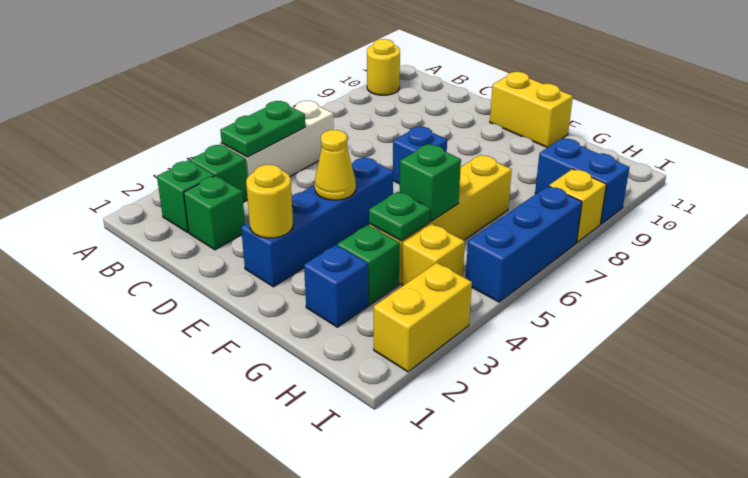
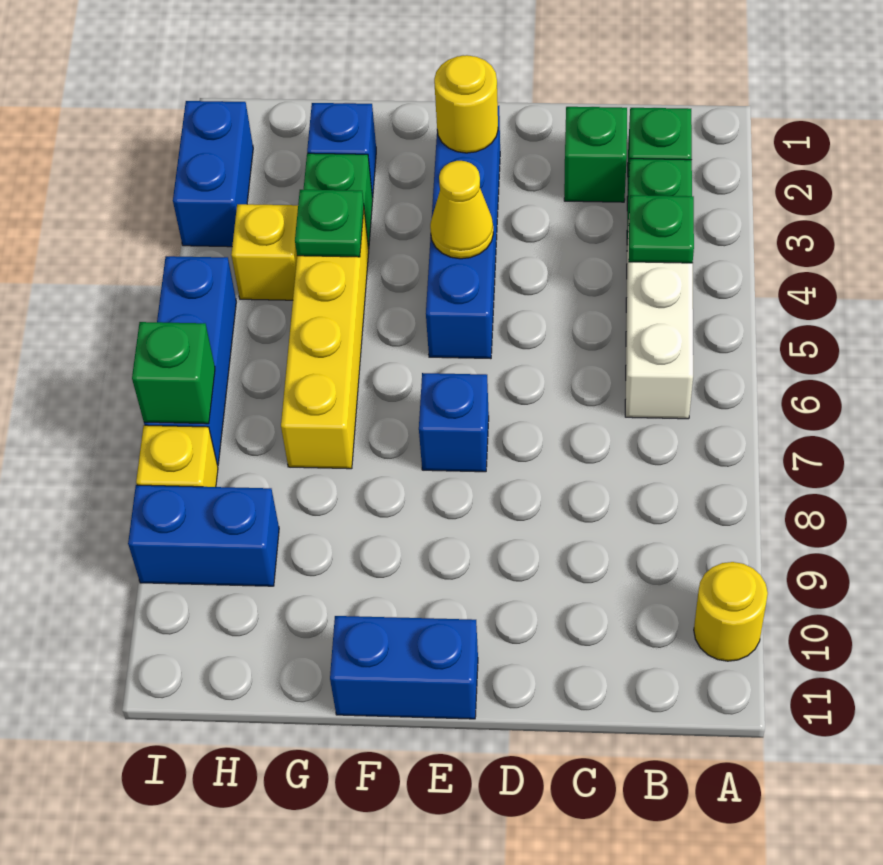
green plate B4:B5 level 2 -> green plate B4 level 2
yellow brick E11:F11 level 1 -> blue brick E11:F11 level 1
green brick G5 level 2 -> green brick I7 level 2
yellow brick I2:I3 level 1 -> blue brick I2:I3 level 1

